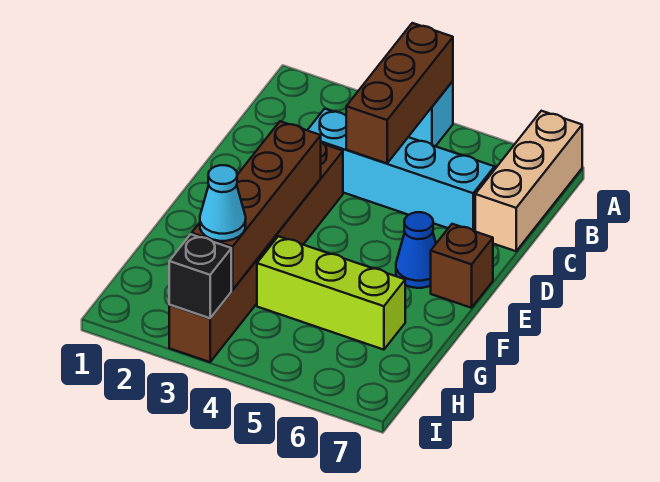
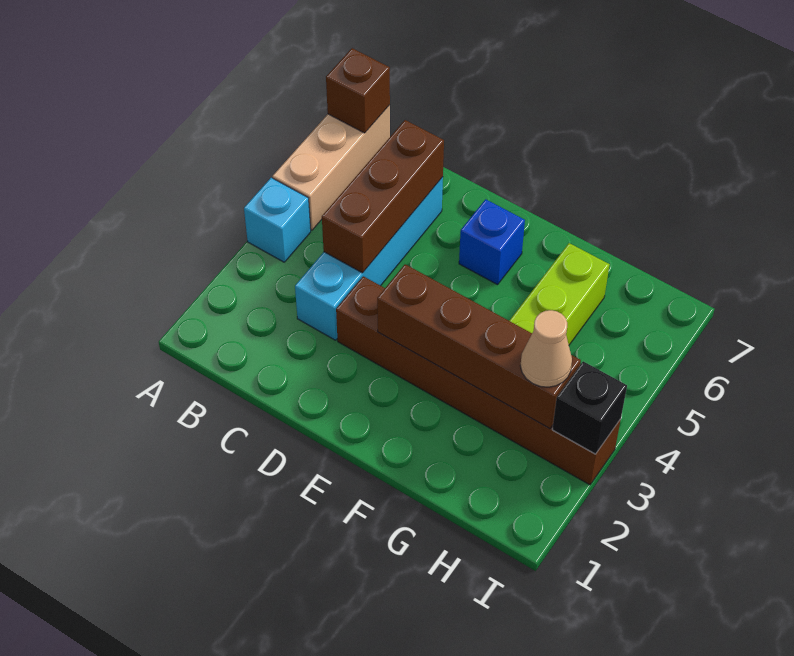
brown brick A4:C4 level 2 -> brown brick C4:C6 level 2
tan brick A7:C7 level 1 -> tan brick A5:A7 level 1
blue cone E6 level 1 -> blue brick E6 level 1
brown brick E7 level 1 -> brown brick A7 level 2
cyan cone H3 level 3 -> tan cone H3 level 3

